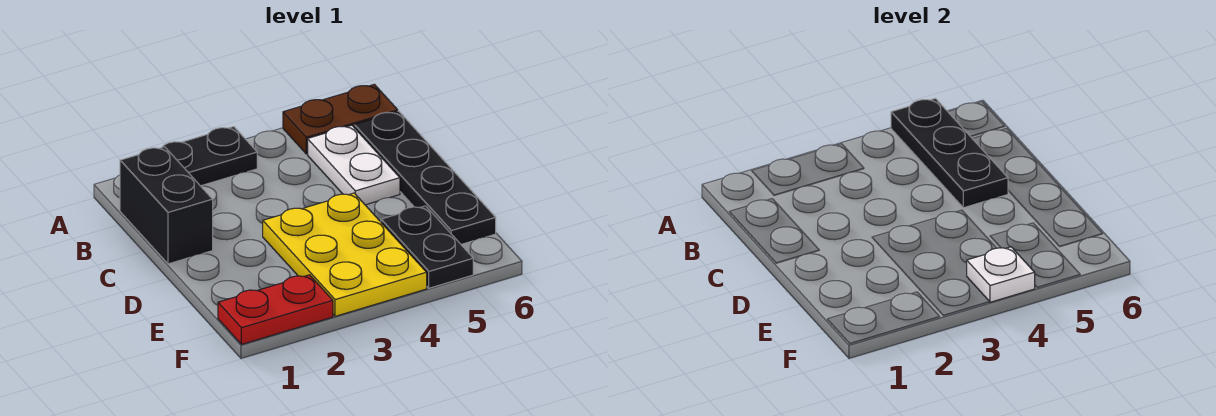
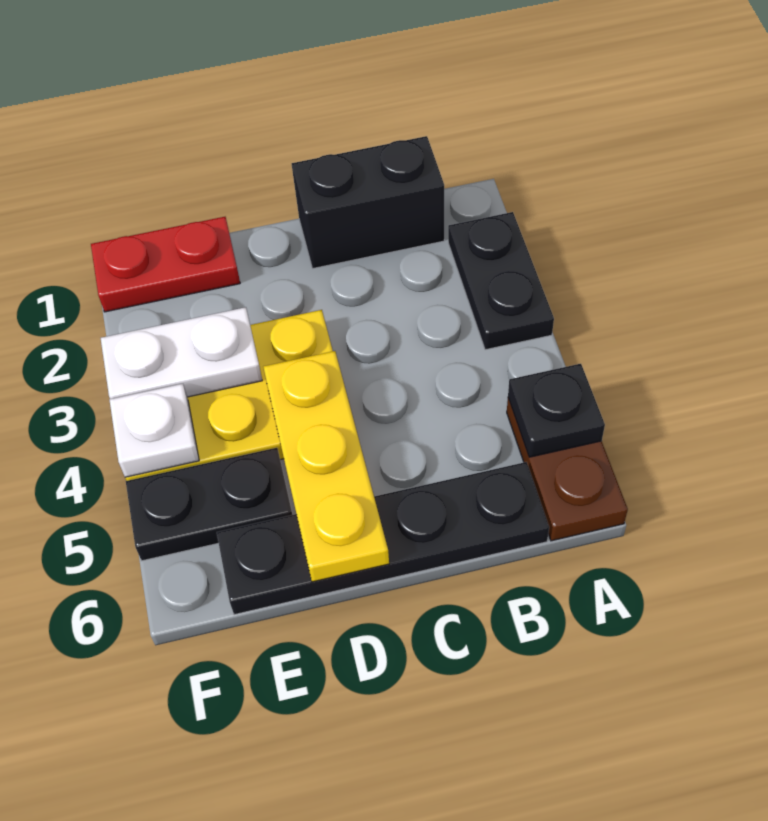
black plate A5:C5 level 2 -> black plate A5 level 2
white plate B5:C5 level 1 -> white plate E3:F3 level 2
none -> yellow plate D4:D6 level 2
red plate F1:F2 level 1 -> red plate E1:F1 level 1

